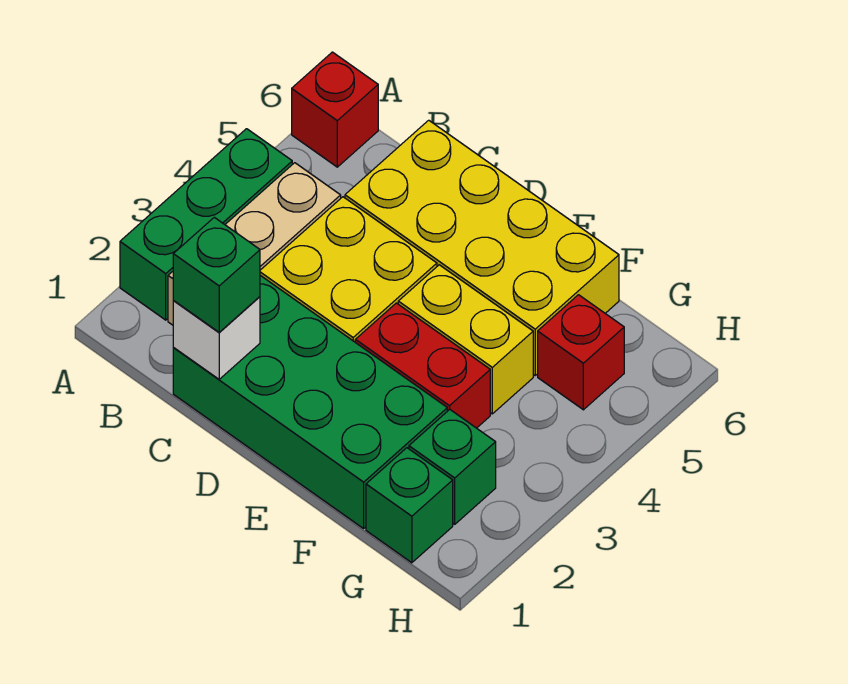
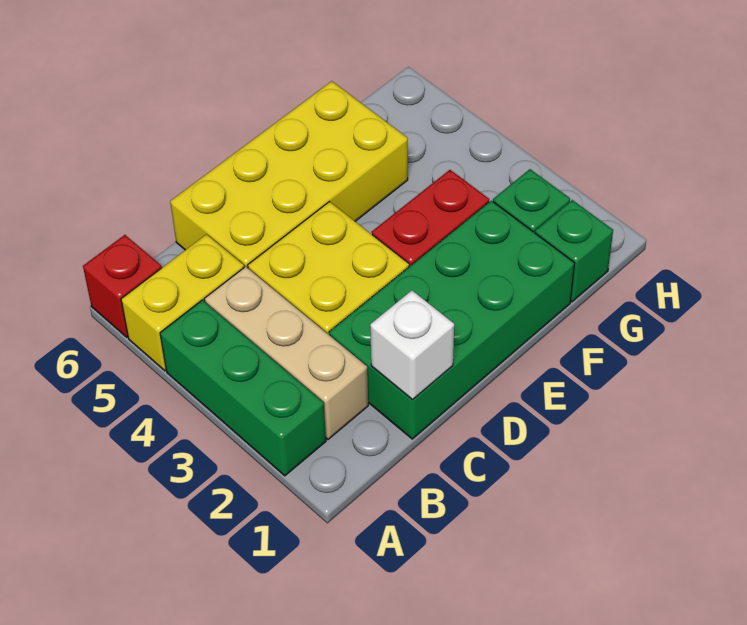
green brick C1 level 3 -> none
yellow brick E4:F4 level 1 -> yellow brick A5:B5 level 1
red brick G5 level 1 -> none

